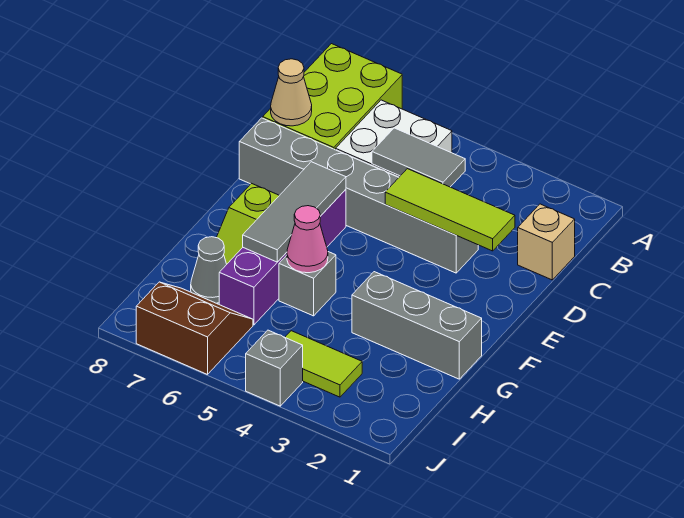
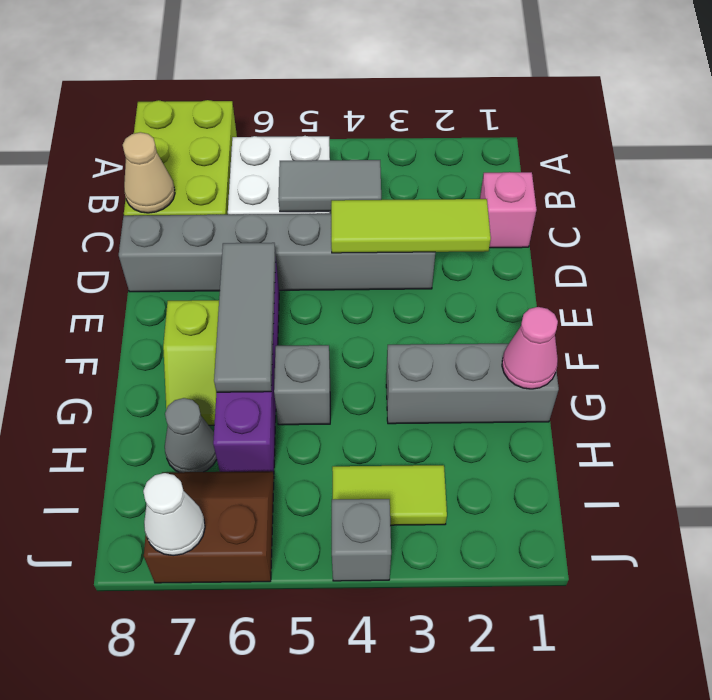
tan brick C1 level 1 -> pink brick C1 level 1
pink cone G5 level 2 -> pink cone G1 level 2
none -> white cone J7 level 2

